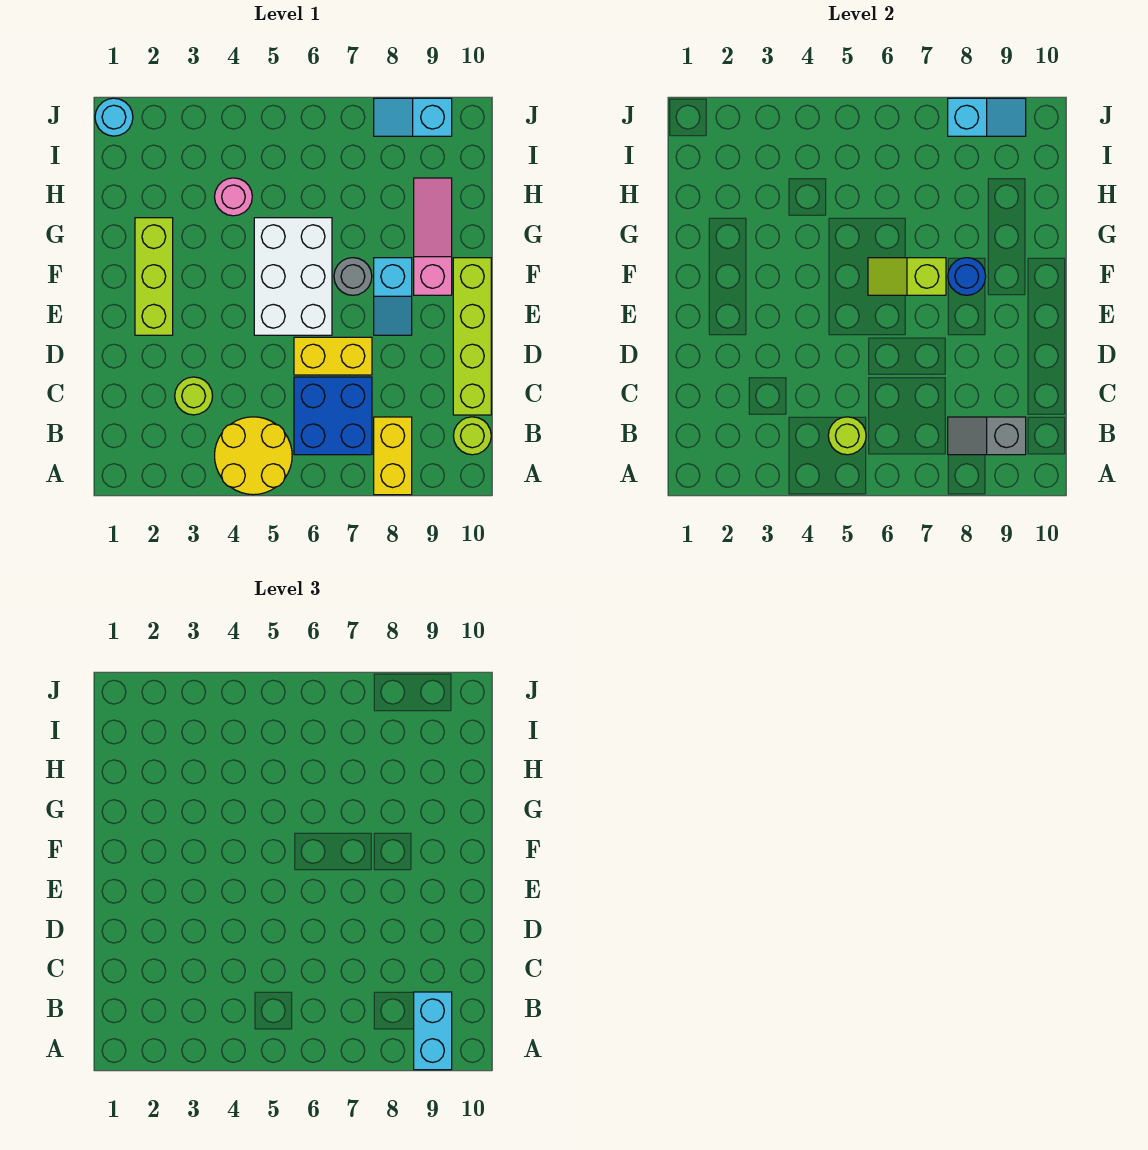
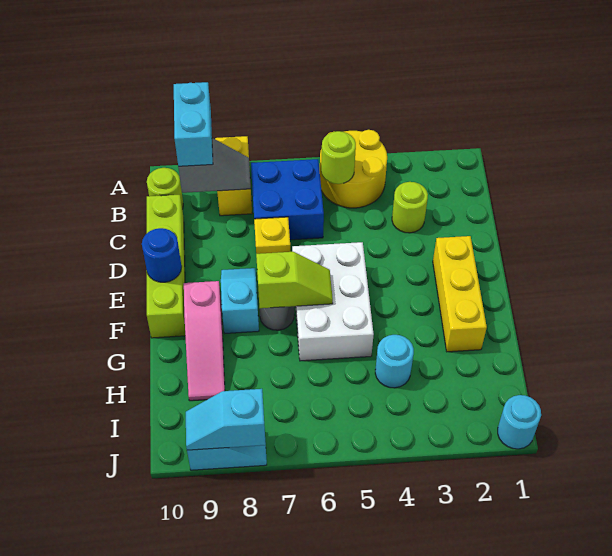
yellow brick D6:D7 level 1 -> yellow brick D7 level 1
lime brick E2:G2 level 1 -> yellow brick E2:G2 level 1
blue round brick F8 level 2 -> blue round brick E10 level 2
pink round brick H4 level 1 -> cyan round brick H4 level 1

